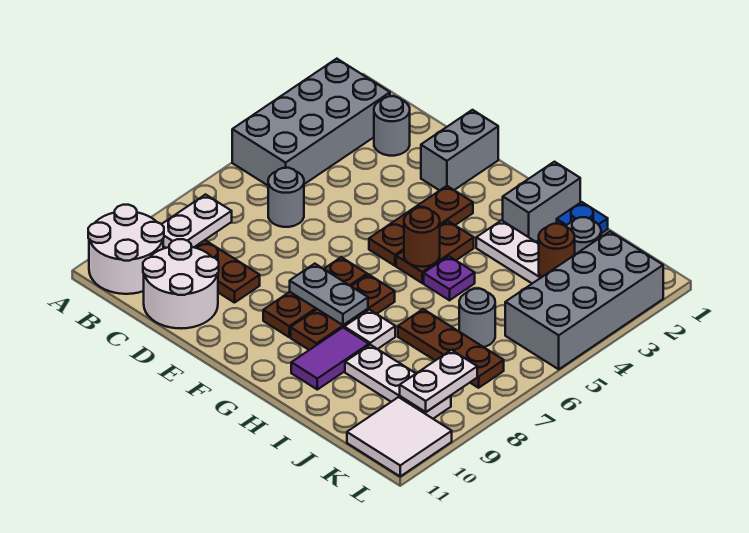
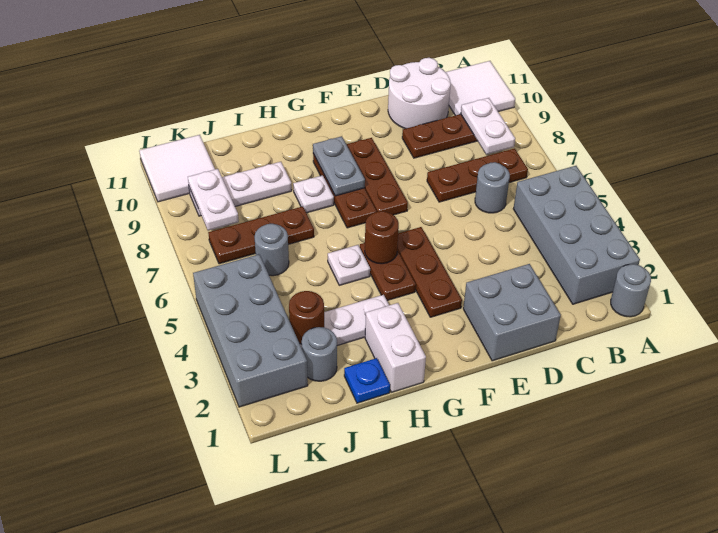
white round brick A10:B11 level 1 -> white tile A10:B11 level 1
none -> brown plate B7:D7 level 1
grey round brick C2 level 1 -> grey round brick A1 level 1
grey brick E1:E2 level 1 -> grey brick D1:E2 level 1
grey plate F8:G8 level 2 -> grey plate G8:G9 level 2
grey brick H1:H2 level 1 -> white brick H1:H2 level 1
purple plate H5 level 1 -> white plate H5 level 1
purple tile H9:H10 level 1 -> none

